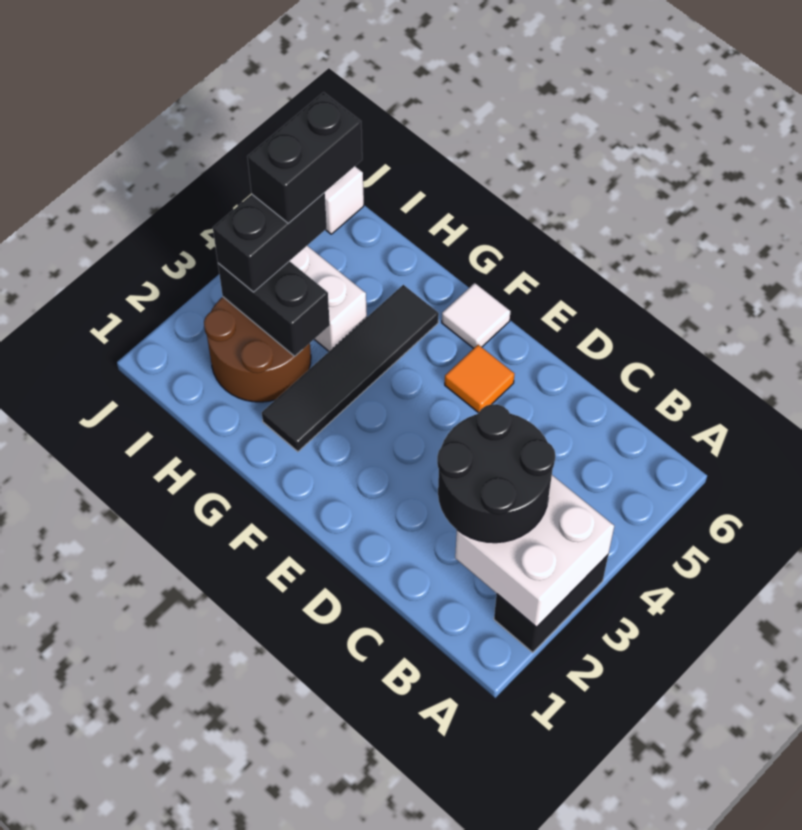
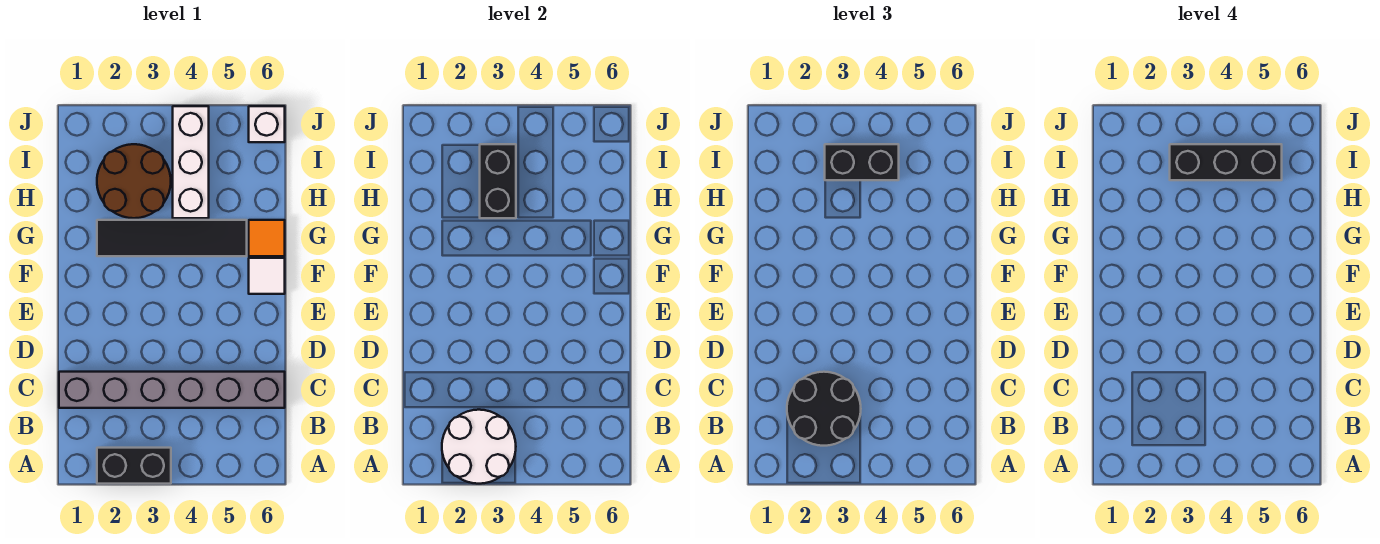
white brick A2:B3 level 2 -> white round brick A2:B3 level 2
none -> grey brick C1:C6 level 1
orange tile E5 level 1 -> orange tile G6 level 1
black brick I4:I5 level 4 -> black brick I3:I5 level 4

